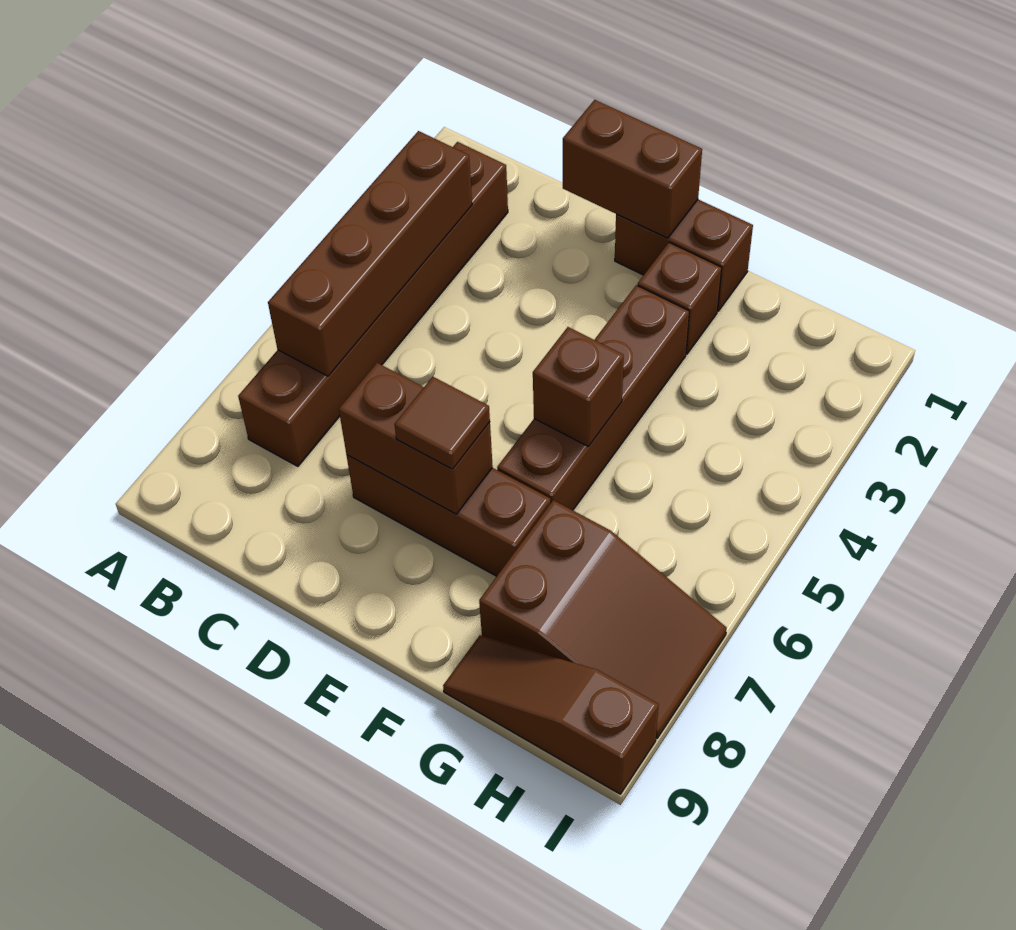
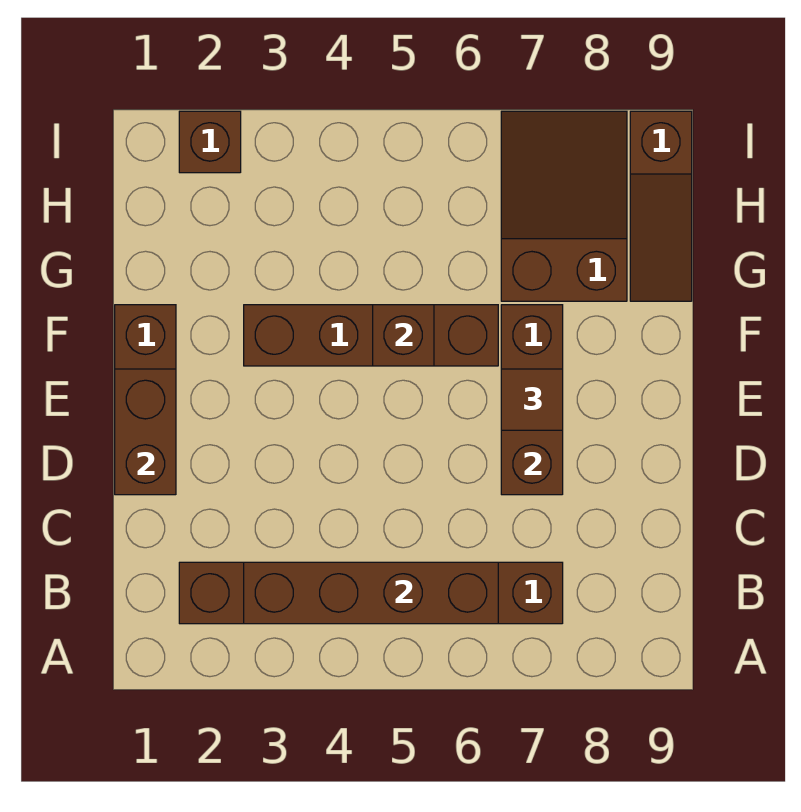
brown brick F2 level 1 -> brown brick I2 level 1

